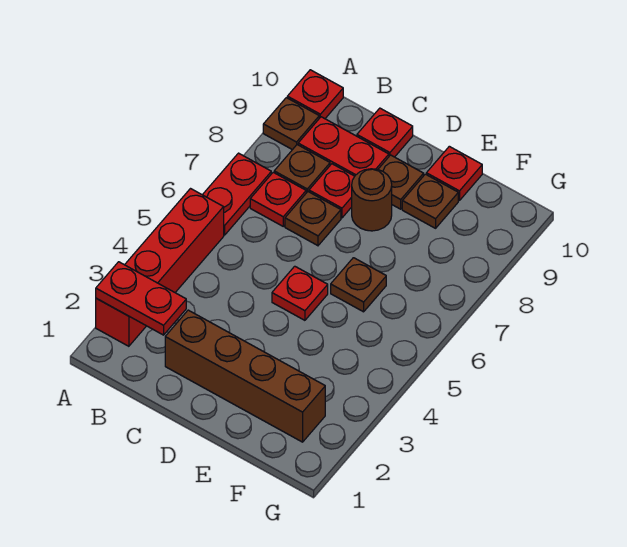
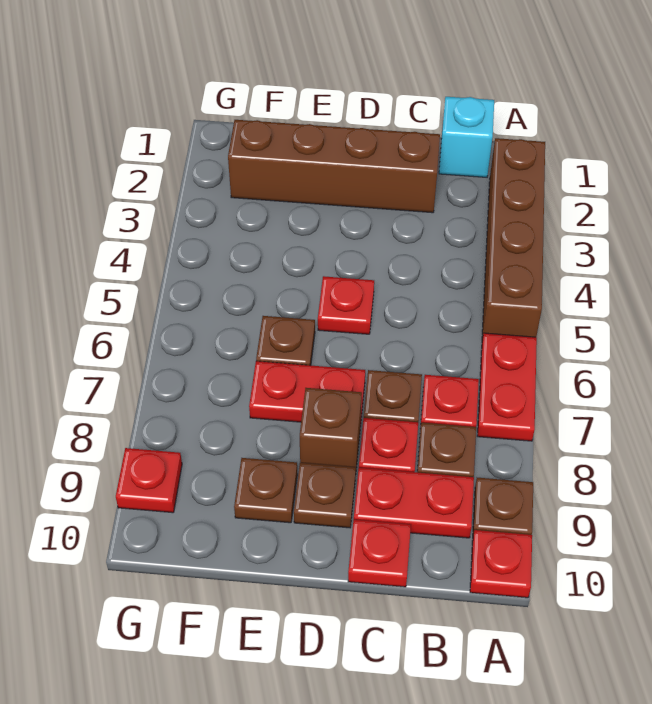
red brick A2:A5 level 1 -> brown brick A2:A5 level 1
red plate A2:B2 level 2 -> red plate D7:E7 level 1
none -> cyan brick B1 level 1
brown round brick D8 level 1 -> brown brick D8 level 1
red plate E10 level 1 -> red plate G9 level 1

